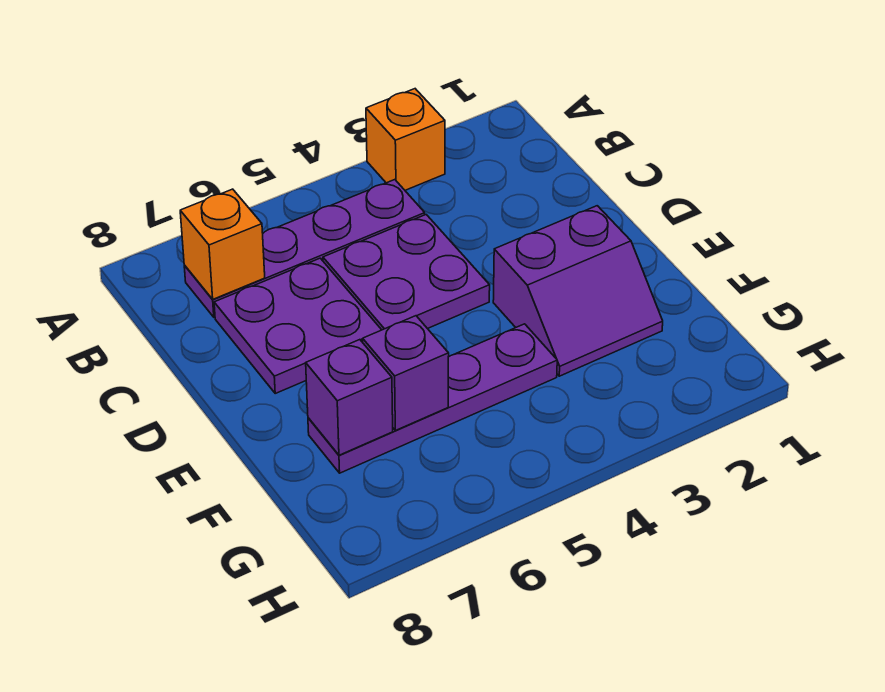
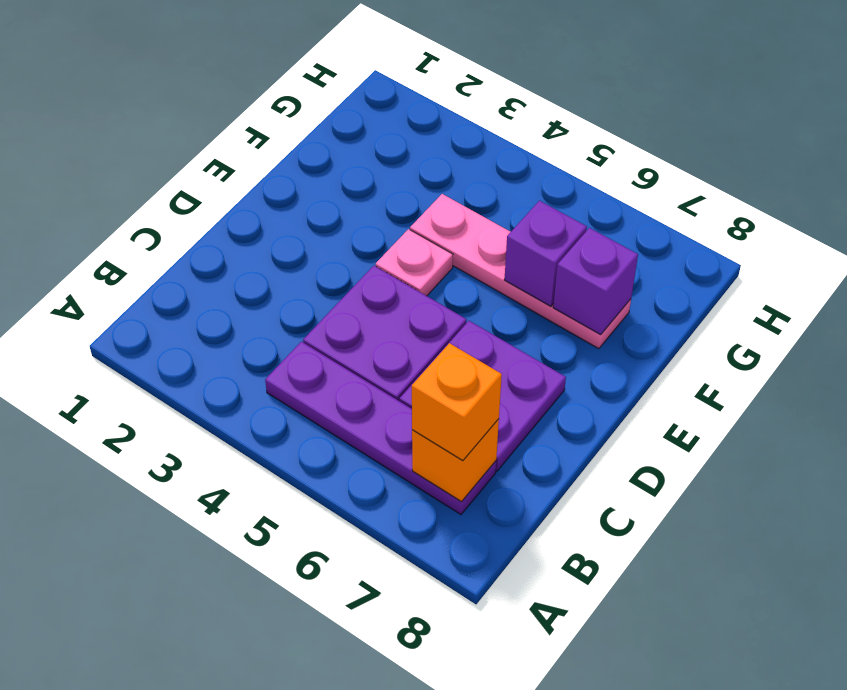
orange brick A3 level 1 -> orange brick B7 level 3
purple slope E2:F3 level 1 top E -> none
none -> pink plate E4 level 1
purple plate F4:F7 level 1 -> pink plate F4:F7 level 1

